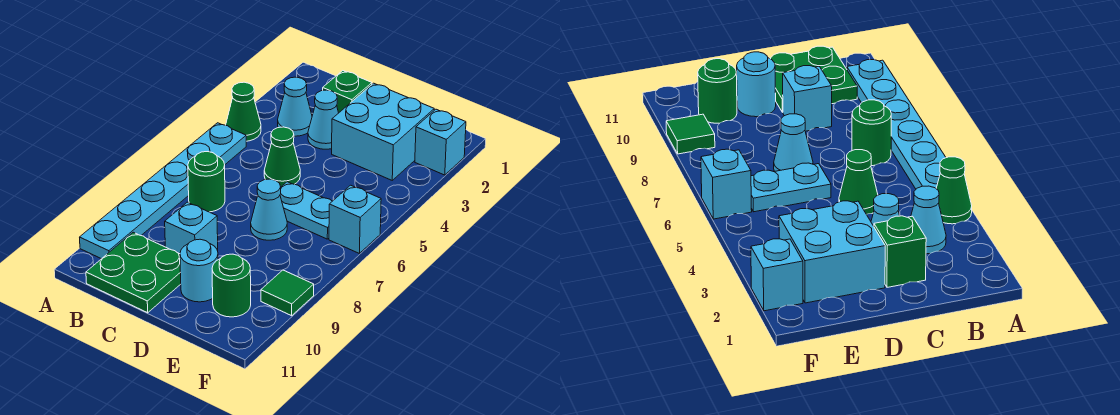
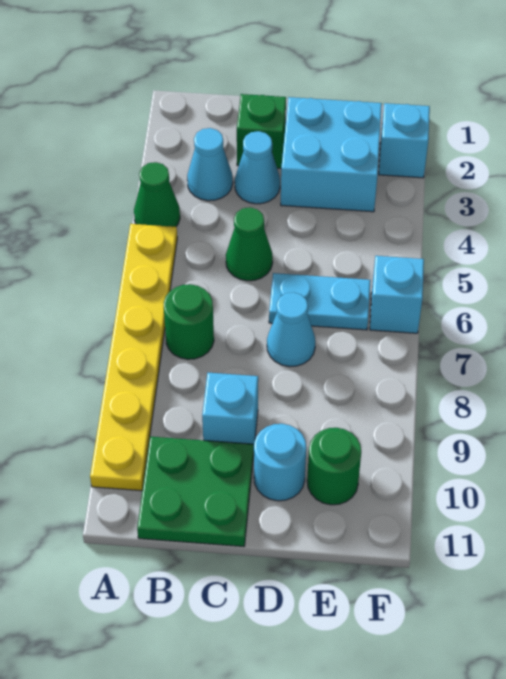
cyan plate A5:A10 level 1 -> yellow plate A5:A10 level 1
green tile F9 level 1 -> none

